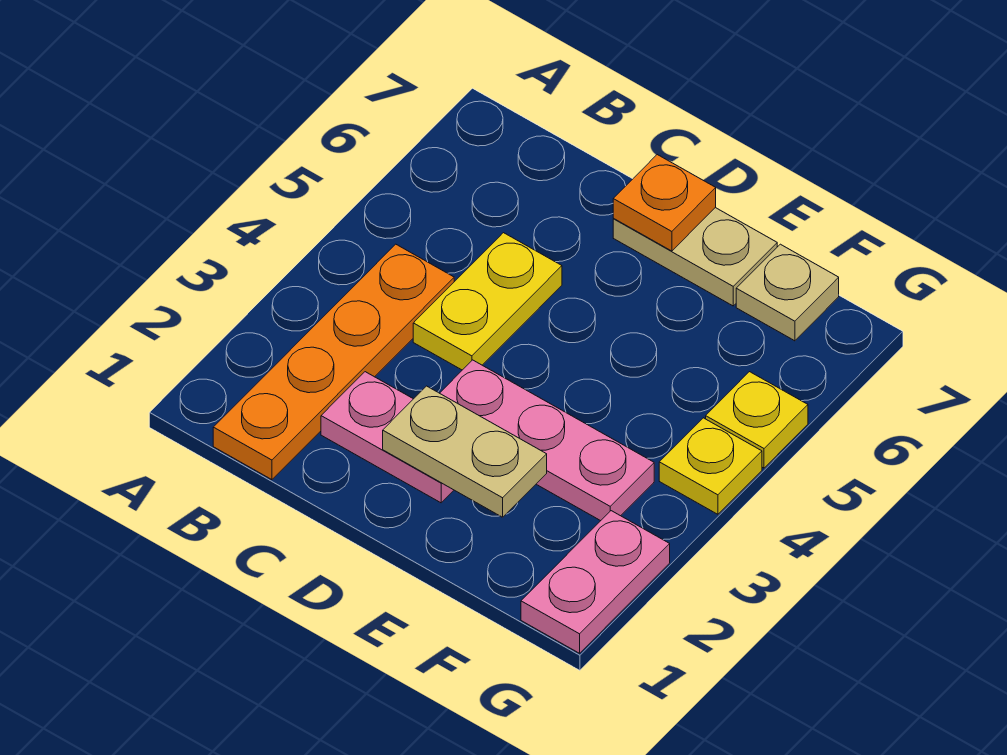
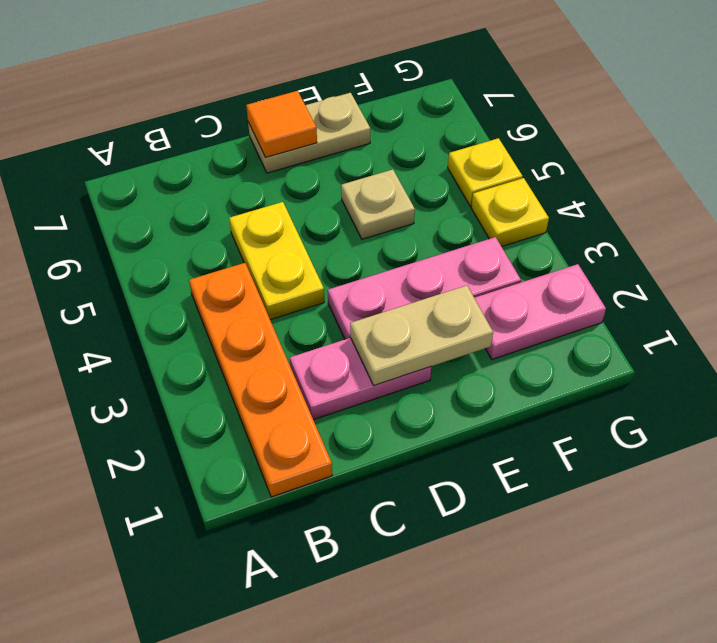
orange plate D7 level 2 -> orange tile D7 level 2
tan plate F7 level 1 -> tan plate E5 level 1
pink plate G1:G2 level 1 -> pink plate F2:G2 level 1

